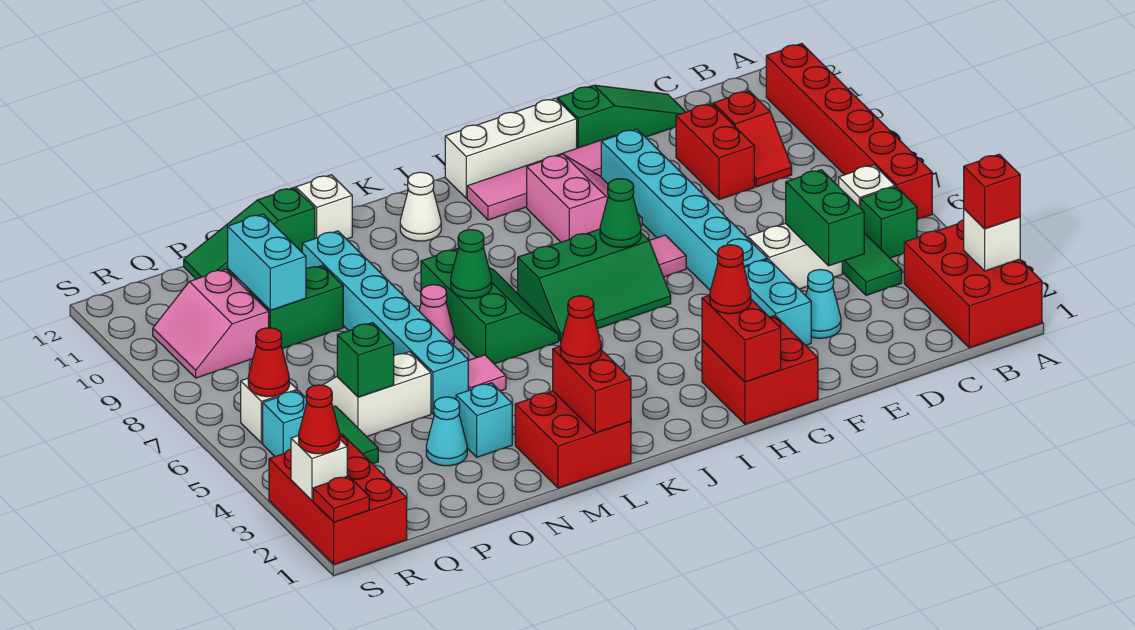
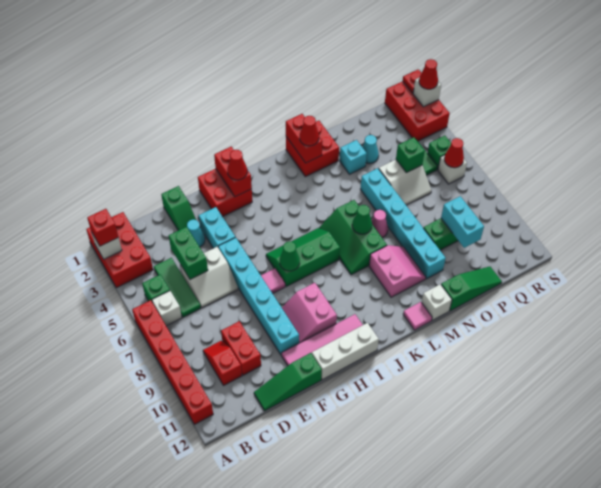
none -> green slope E1:E2 level 1 top 1
white cone K11 level 1 -> none
pink tile M5 level 1 -> pink tile L12 level 1
pink slope Q9:R10 level 1 top Q -> pink slope L9:M10 level 1 top L
cyan brick R5 level 1 -> green brick R5 level 1

